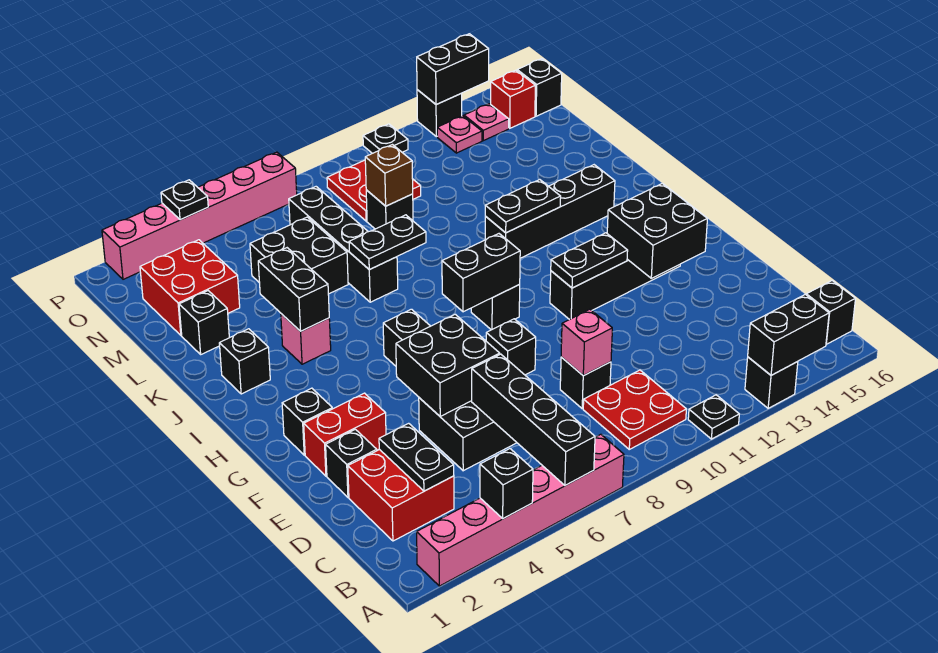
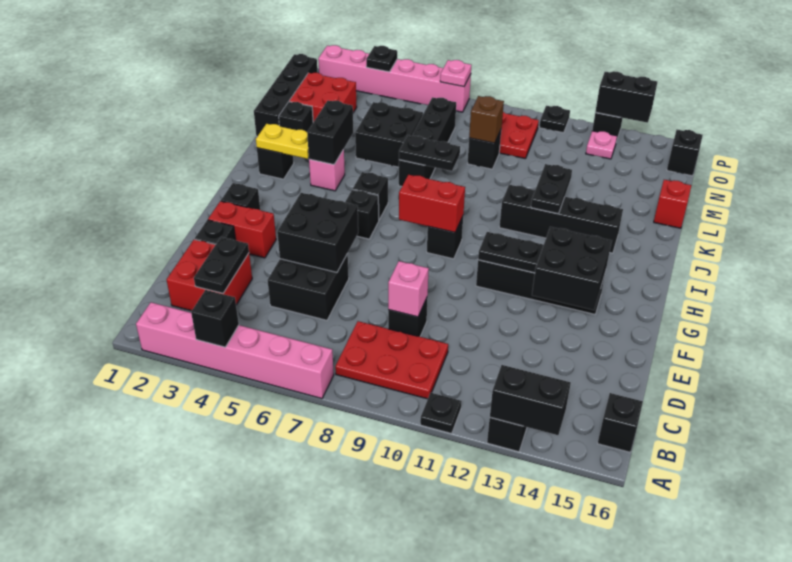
black brick A6:D6 level 2 -> black brick L1:O1 level 1
red plate B9:C10 level 1 -> red plate B8:C10 level 1
black brick F8 level 1 -> black brick I6 level 1
black brick H8:H9 level 2 -> red brick H8:H9 level 2
none -> yellow plate J2:J3 level 2
black plate J11:J12 level 2 -> black plate J12:K12 level 2
pink plate O14 level 1 -> pink plate P7 level 2
red brick O15 level 1 -> red brick L16 level 1

